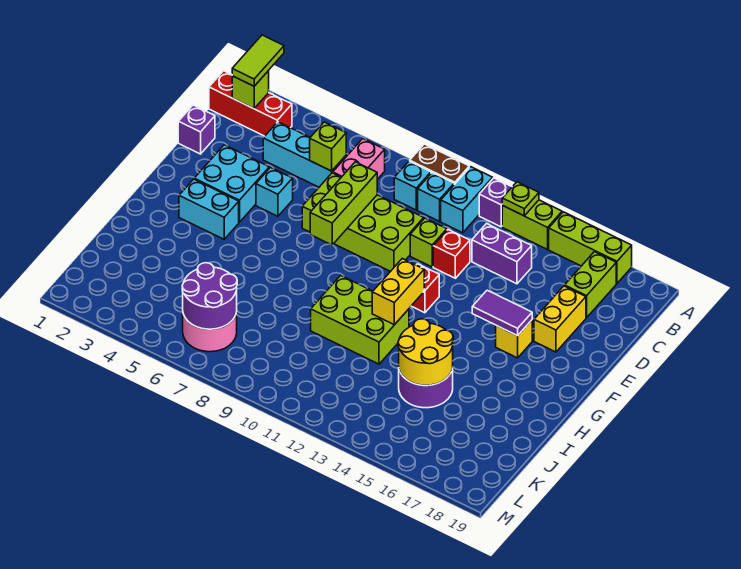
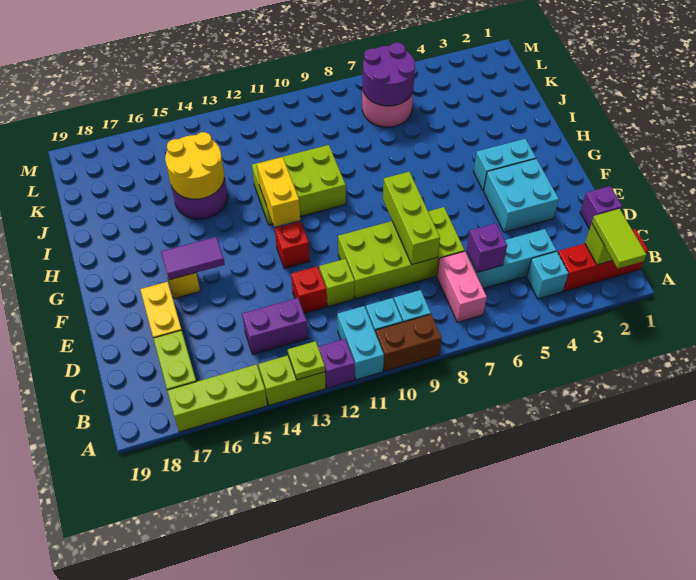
lime brick C6 level 2 -> purple brick C6 level 2
cyan brick E5 level 1 -> cyan brick B4 level 1

